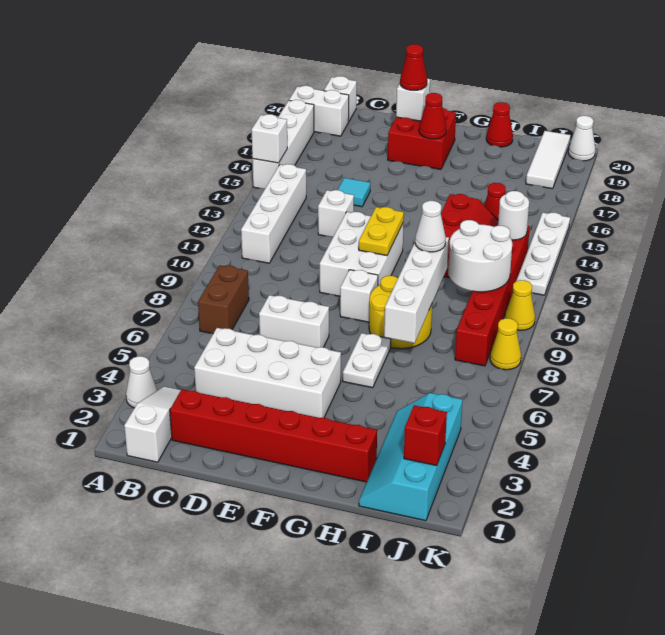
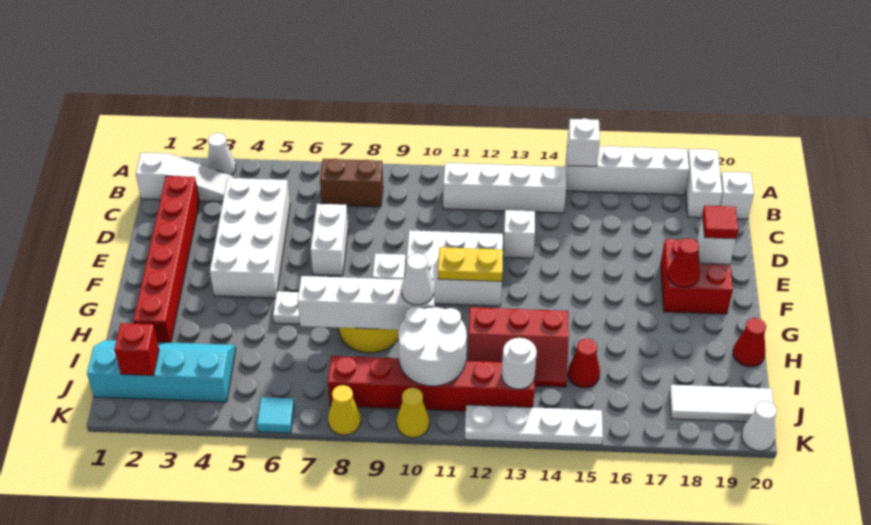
cyan tile D15 level 1 -> cyan tile K6 level 1
red cone E19 level 3 -> red tile E19 level 3

